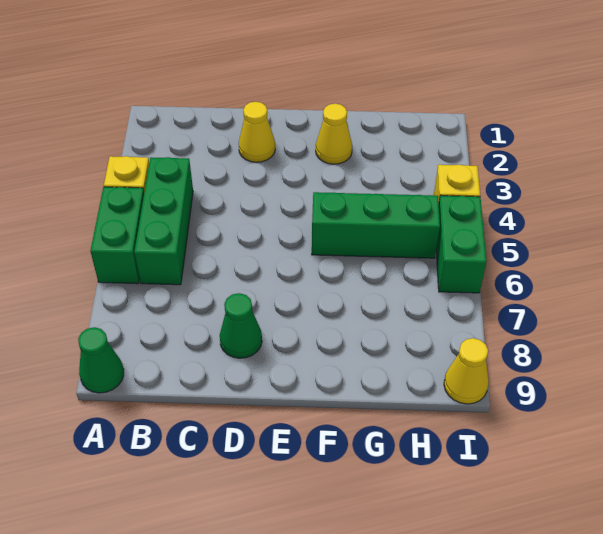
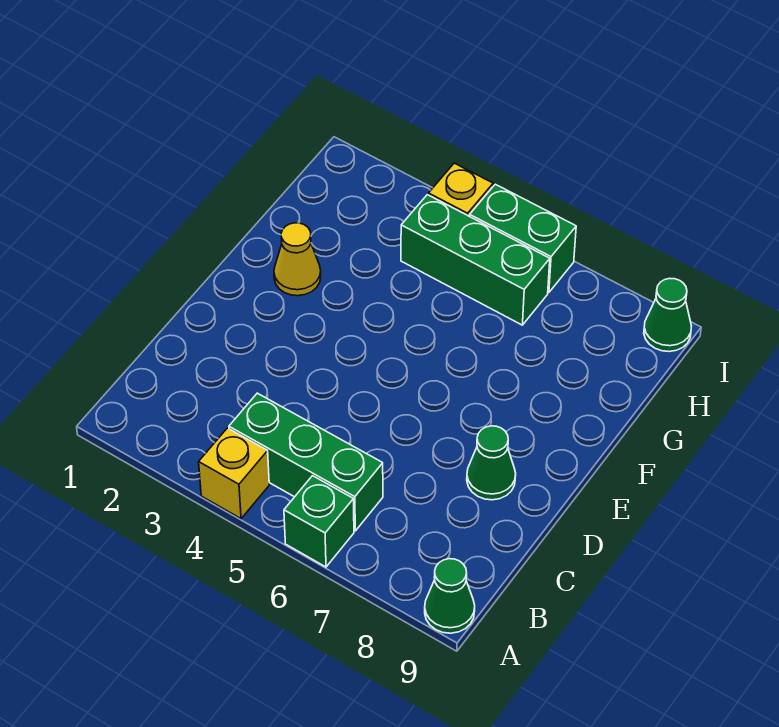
green brick A5:A6 level 1 -> green brick A6 level 1
yellow cone D2 level 1 -> none
green brick F5:H5 level 1 -> green brick H4:H6 level 1
yellow cone I9 level 1 -> green cone I9 level 1

